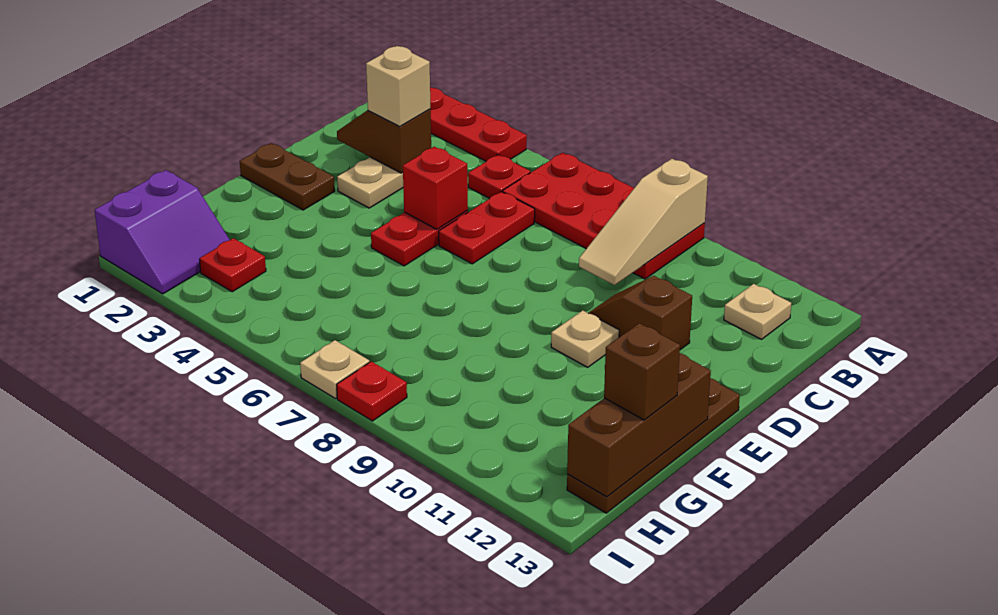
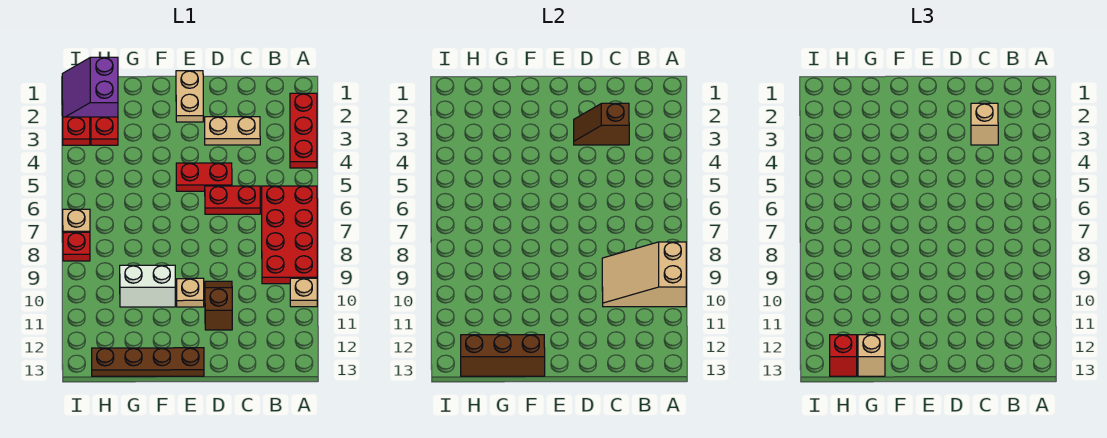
tan slope A9:C9 level 2 top A -> tan slope A9:C10 level 2 top A
red plate B5 level 1 -> red plate I3 level 1
tan plate B12 level 1 -> tan plate A10 level 1
brown slope C2:C3 level 2 top 3 -> brown slope C3:D3 level 2 top C
red brick D5 level 2 -> red brick H13 level 3
brown plate E1:E2 level 1 -> tan plate E1:E2 level 1
none -> white brick F10:G10 level 1
brown brick G13 level 3 -> tan brick G13 level 3
purple slope H1:I2 level 1 top 1 -> purple slope H1:I2 level 1 top H

